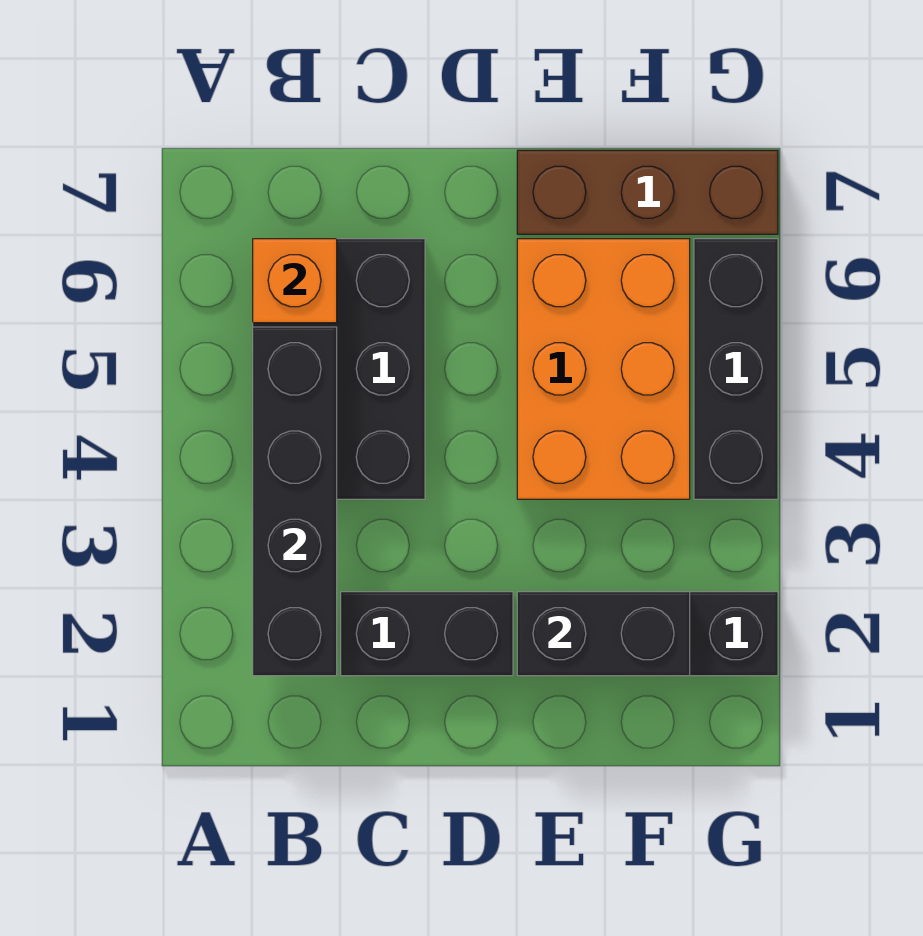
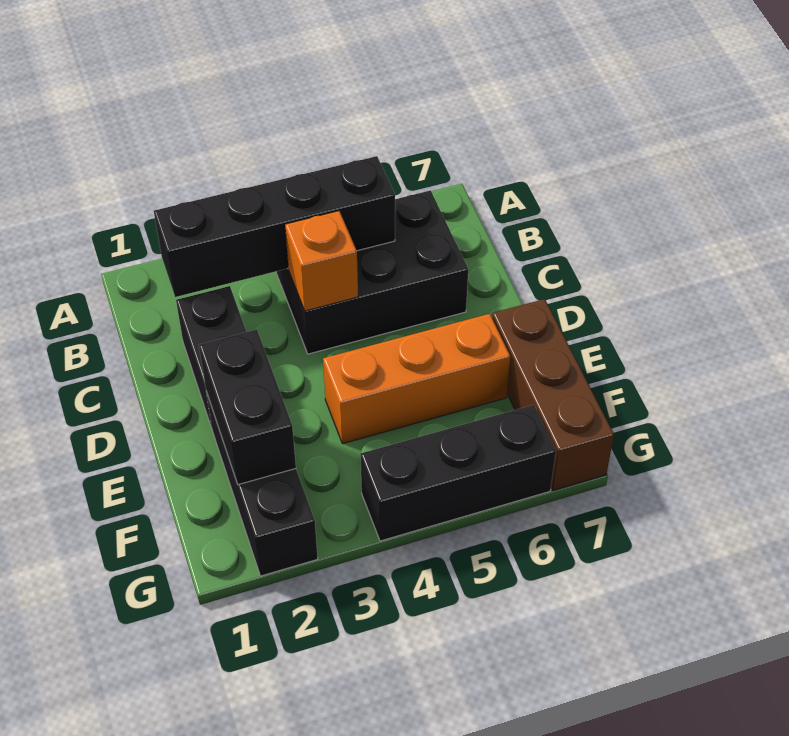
orange brick B6 level 2 -> orange brick C4 level 2
orange brick E4:F6 level 1 -> orange brick E4:E6 level 1

